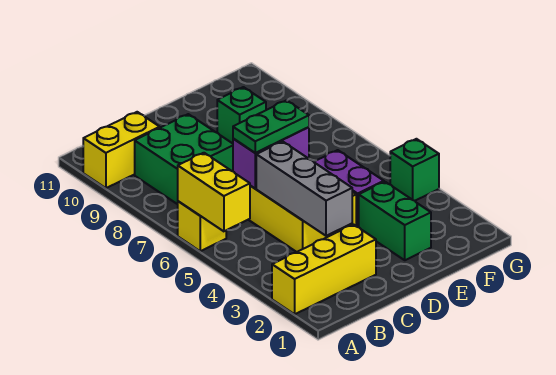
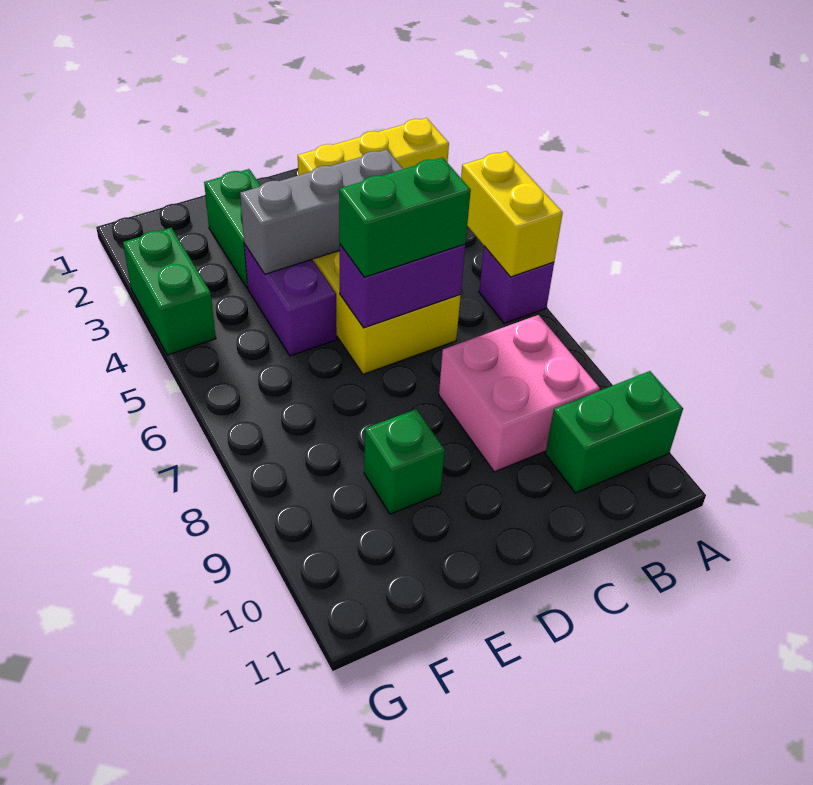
yellow brick A6 level 1 -> purple brick A6 level 1
yellow brick A10:B10 level 1 -> green brick A10:B10 level 1
green brick B8:C9 level 1 -> pink brick B8:C9 level 1
grey brick C3:C5 level 2 -> grey brick C4:E4 level 2
green plate C6:D6 level 3 -> green brick C6:D6 level 3
green brick G4 level 1 -> green brick G3:G4 level 1

